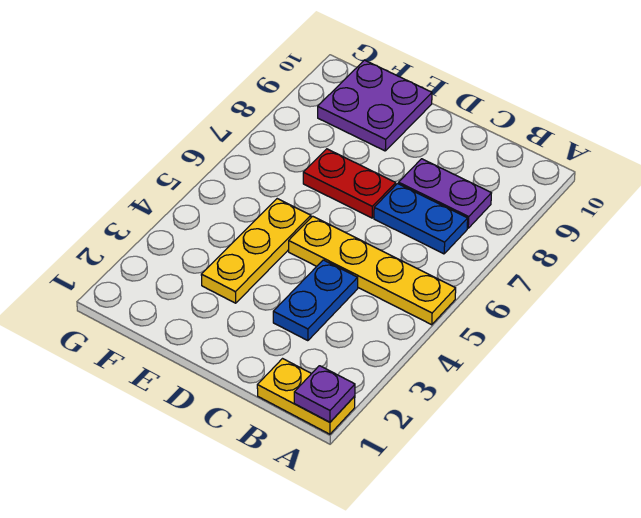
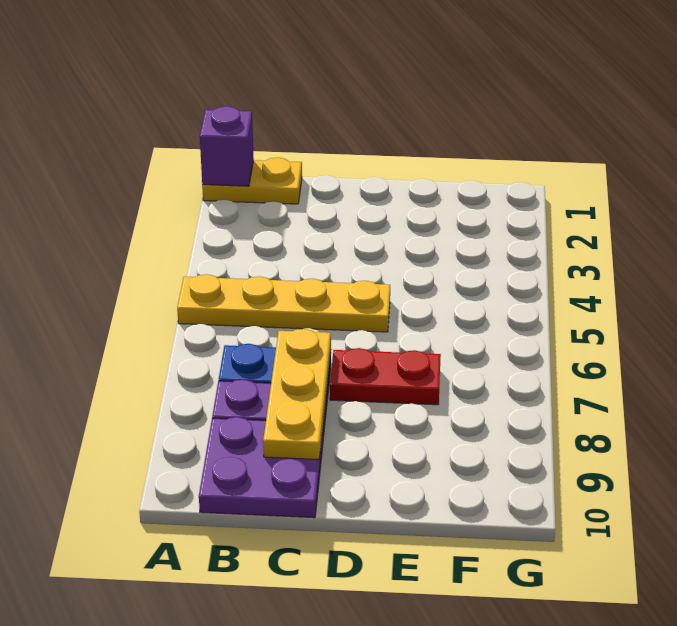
purple plate A1 level 2 -> purple brick A1 level 2
blue plate C3:C4 level 1 -> none
yellow plate E3:E5 level 1 -> yellow plate C7:C9 level 2
purple plate E9:F10 level 1 -> purple plate B9:C10 level 1

